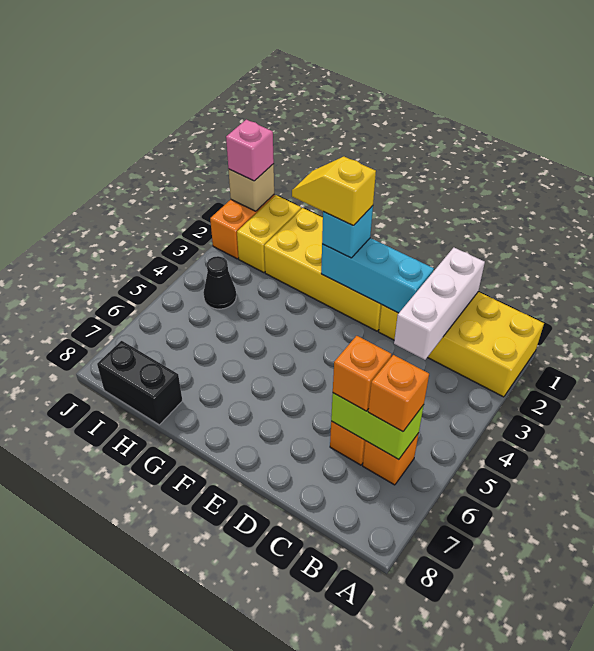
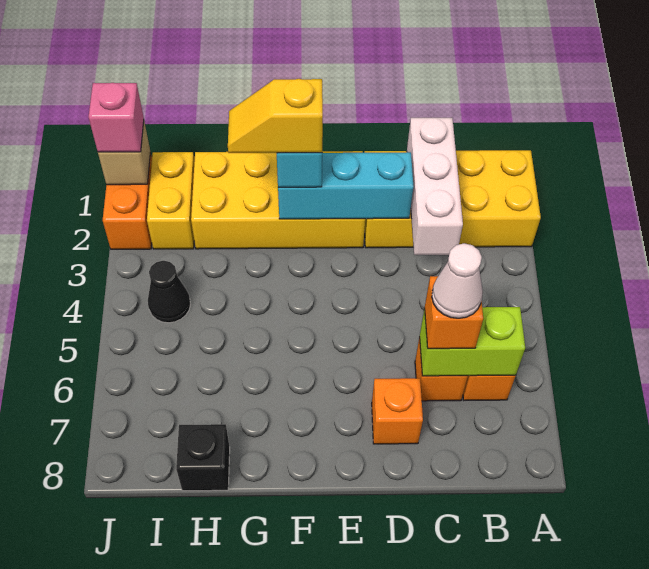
orange brick B6 level 3 -> orange brick D7 level 1
none -> white cone C6 level 4
black brick H8:I8 level 1 -> black brick H8 level 1

